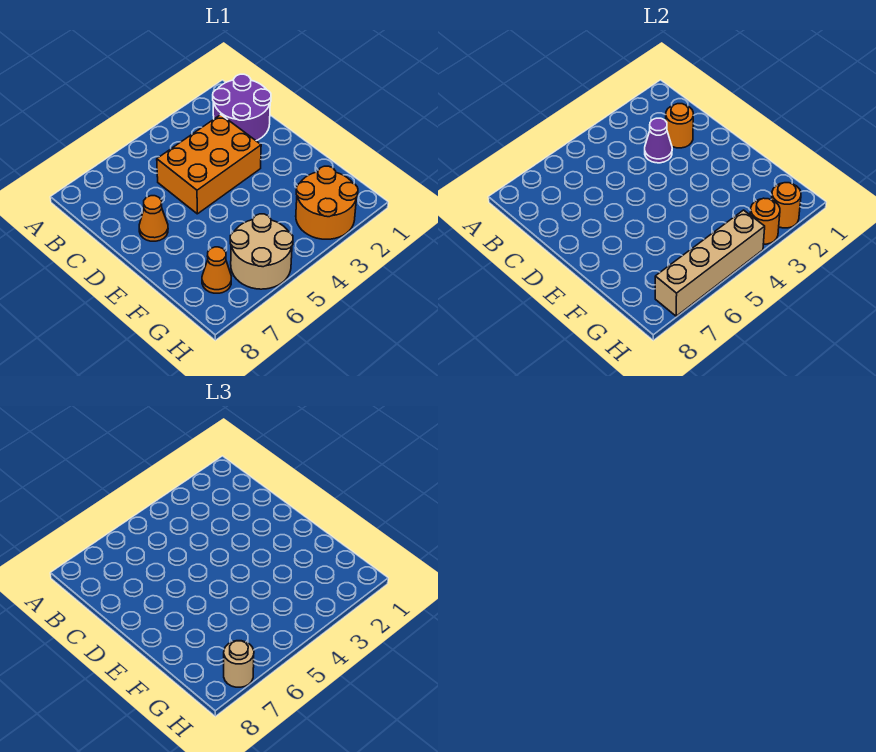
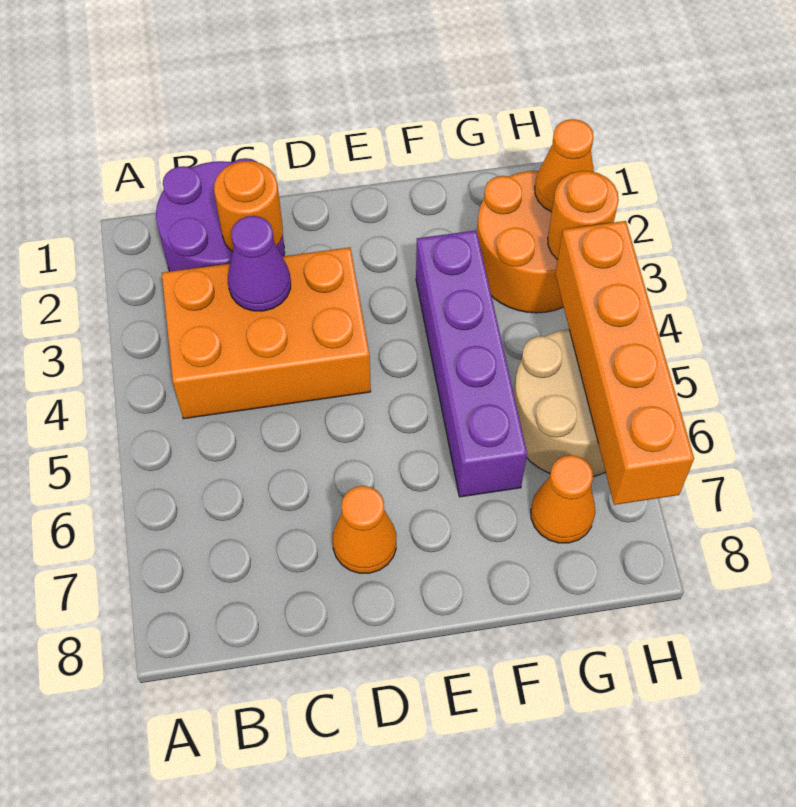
orange brick C3:D5 level 1 -> orange brick B3:D4 level 1
none -> purple brick F3:F6 level 1
orange round brick H2 level 2 -> orange cone H2 level 2
tan brick H4:H7 level 2 -> orange brick H4:H7 level 2
tan round brick H7 level 3 -> none

